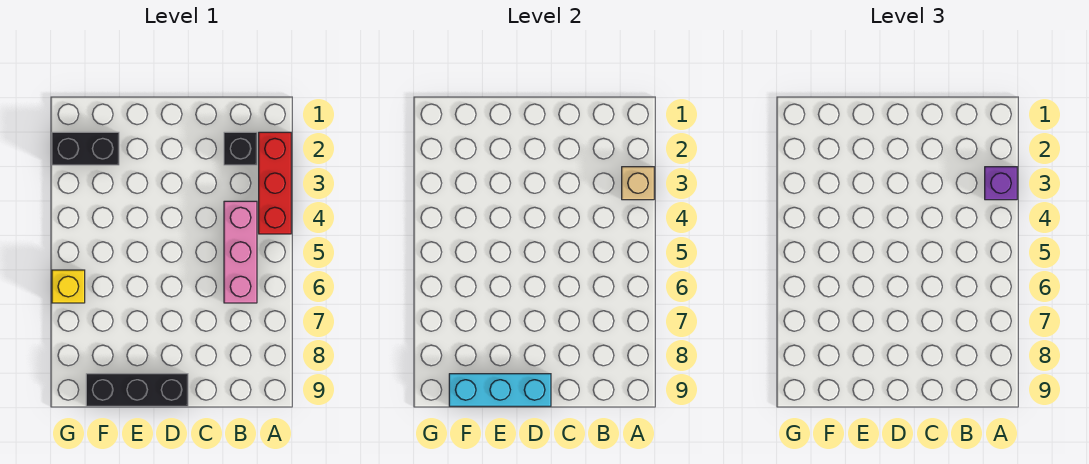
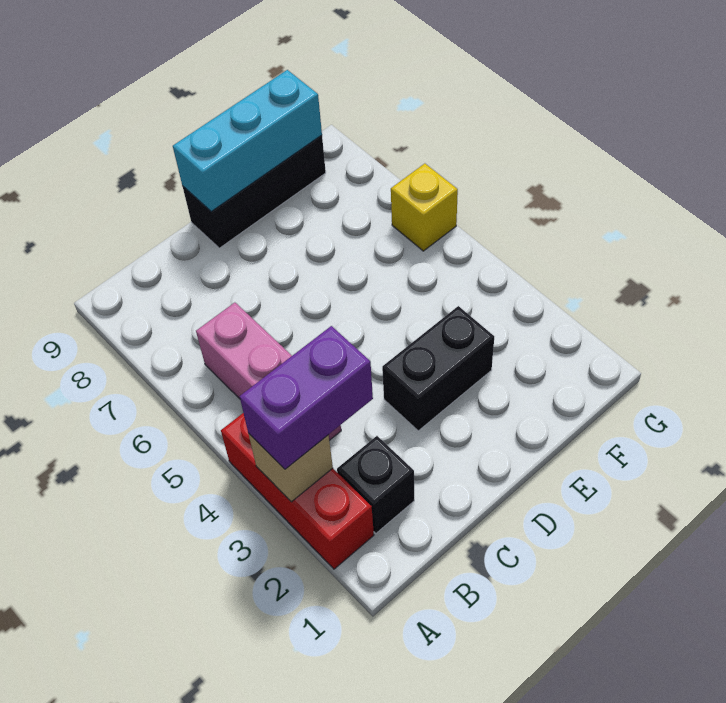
purple brick A3 level 3 -> purple brick A3:B3 level 3
black brick F2:G2 level 1 -> black brick D3:E3 level 1

